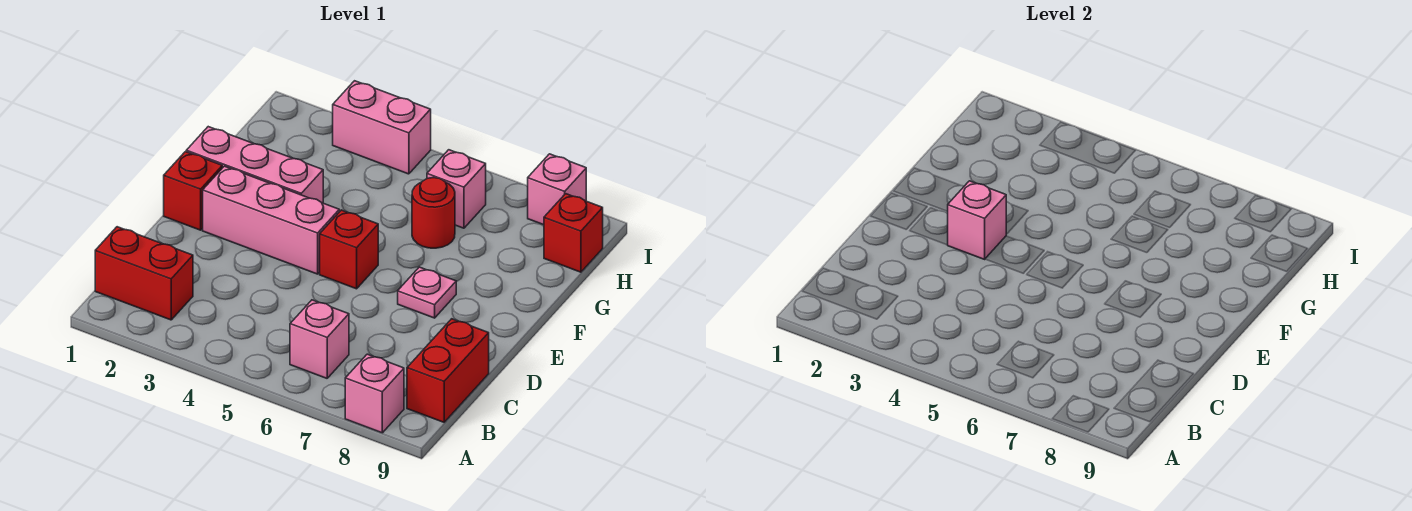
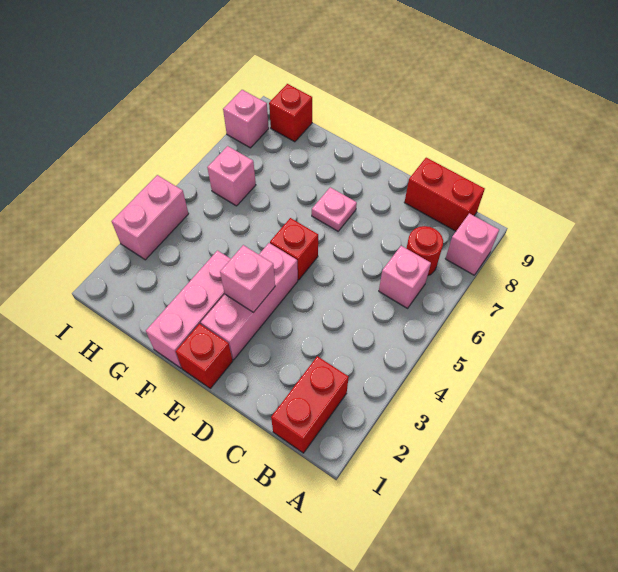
red round brick G6 level 1 -> red round brick B7 level 1

